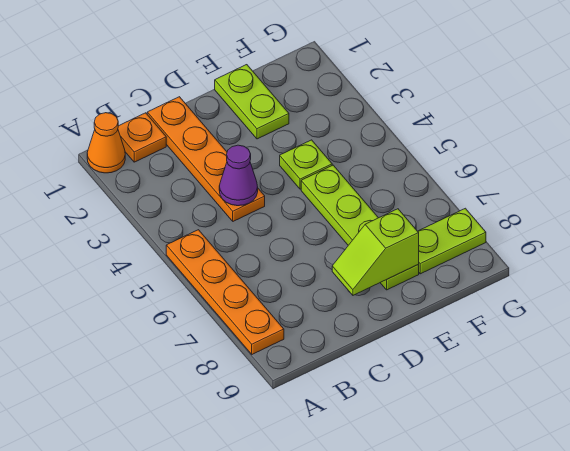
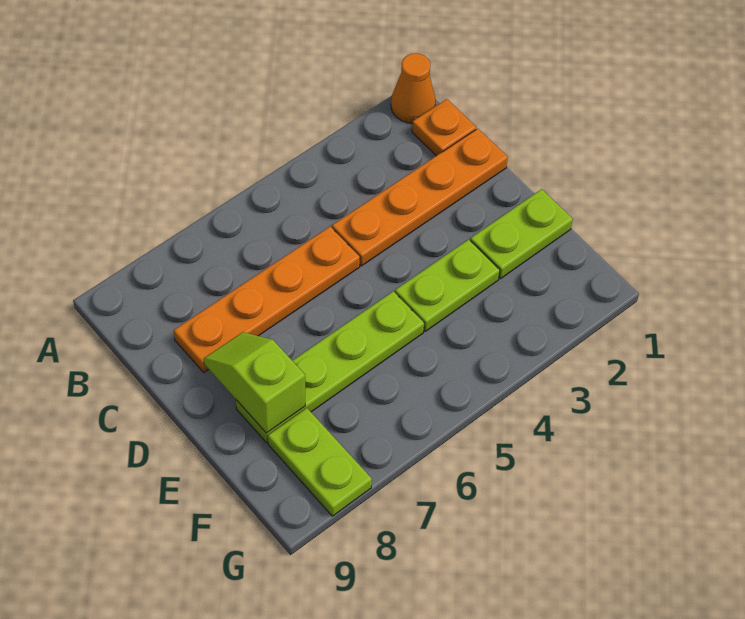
orange plate A5:A8 level 1 -> orange plate C5:C8 level 1
purple cone C4 level 2 -> none
lime plate E4 level 1 -> lime plate E3:E4 level 1

